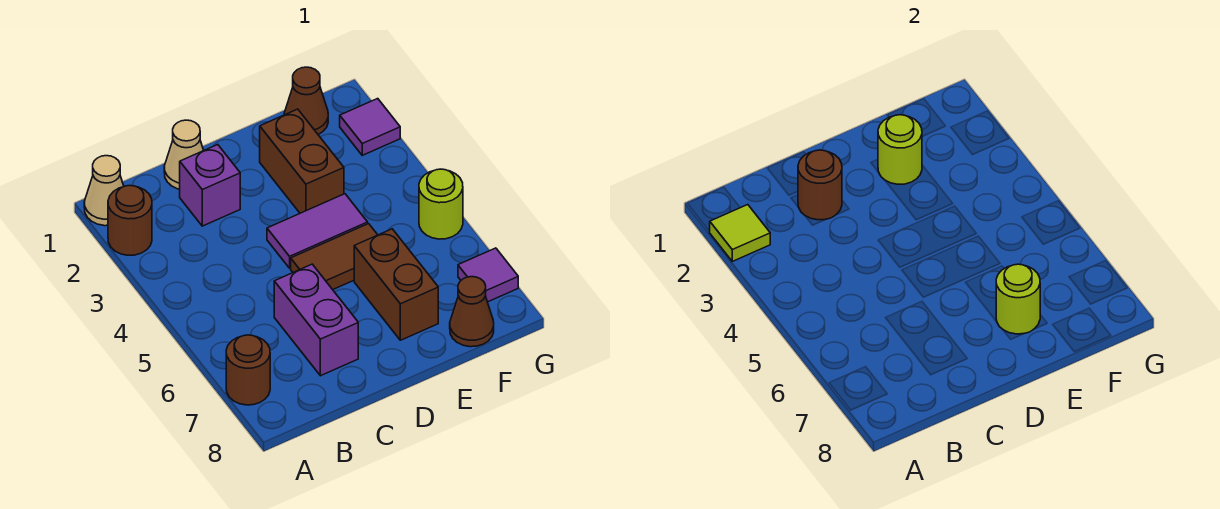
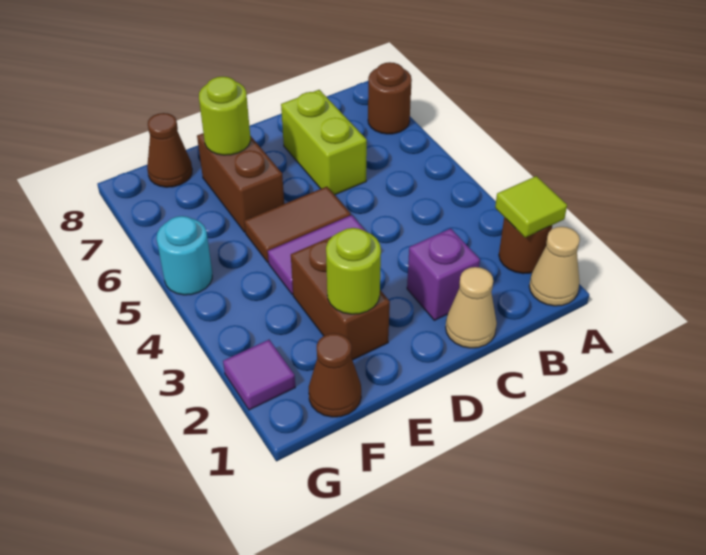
brown round brick C2 level 2 -> none
purple brick C6:C7 level 1 -> lime brick C6:C7 level 1
lime round brick G5 level 1 -> cyan round brick G5 level 1
purple tile G7 level 1 -> none

